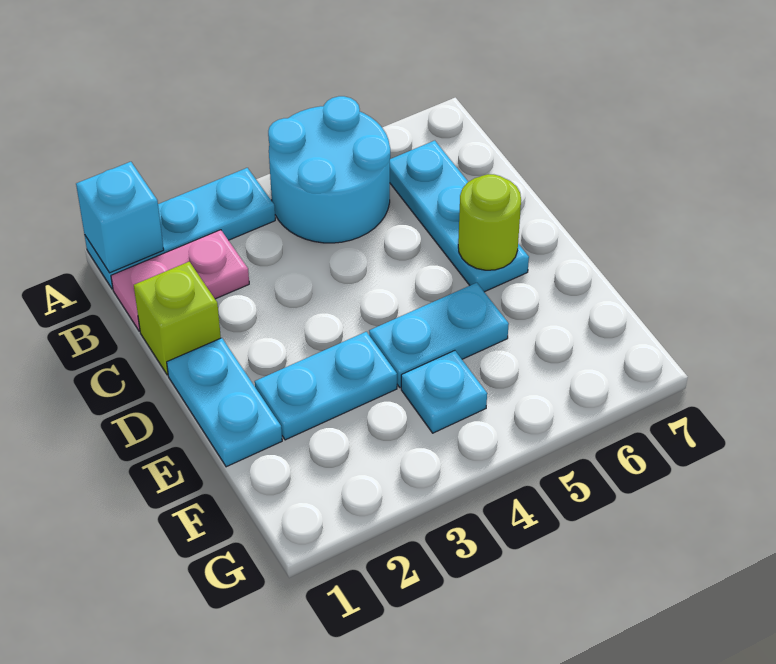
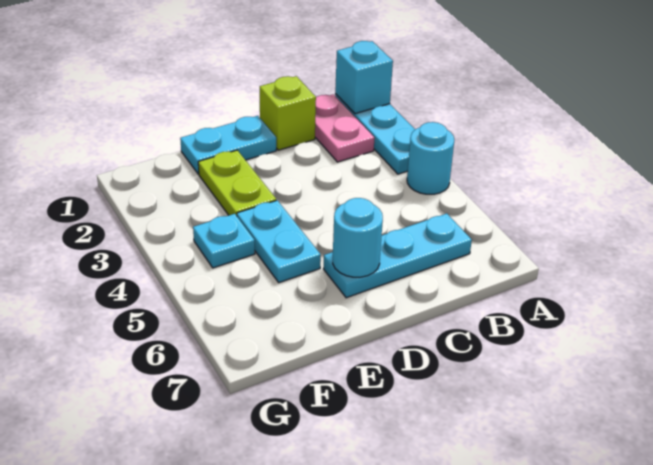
cyan round brick A4:B5 level 1 -> cyan round brick A4 level 1
lime round brick D6 level 2 -> cyan round brick D6 level 2
cyan plate E2:E3 level 1 -> lime plate E2:E3 level 1

